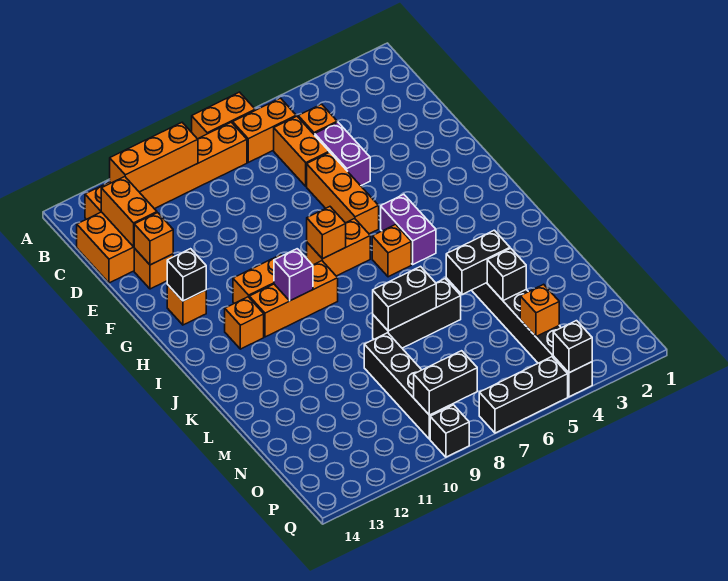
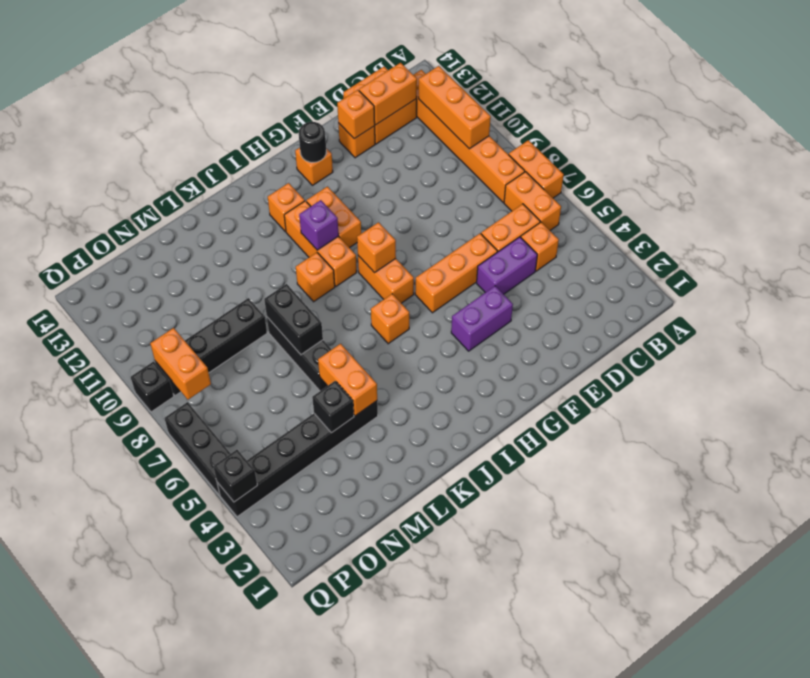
black brick G13 level 2 -> black round brick G13 level 2
purple brick H5:I5 level 1 -> purple brick F4:G4 level 1
black brick L4:L5 level 2 -> orange brick L4:L5 level 2
orange brick O4 level 2 -> orange brick J9 level 1
black brick P8:P9 level 2 -> orange brick P8:P9 level 2

